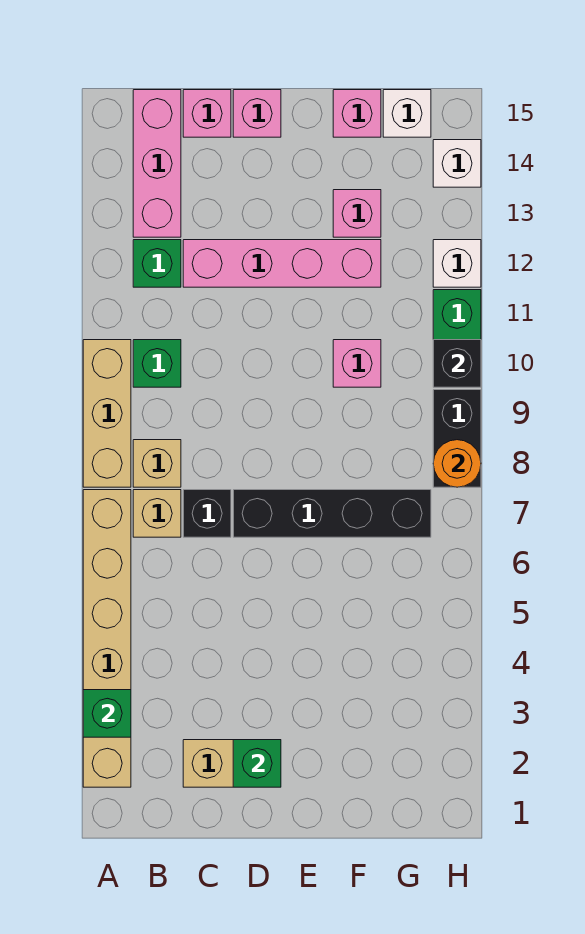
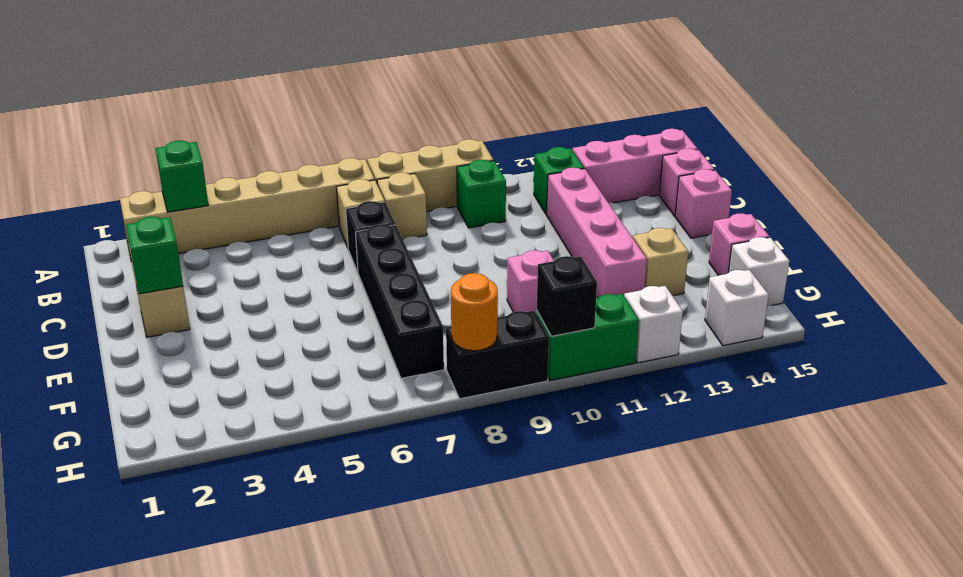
pink brick F13 level 1 -> tan brick F13 level 1

